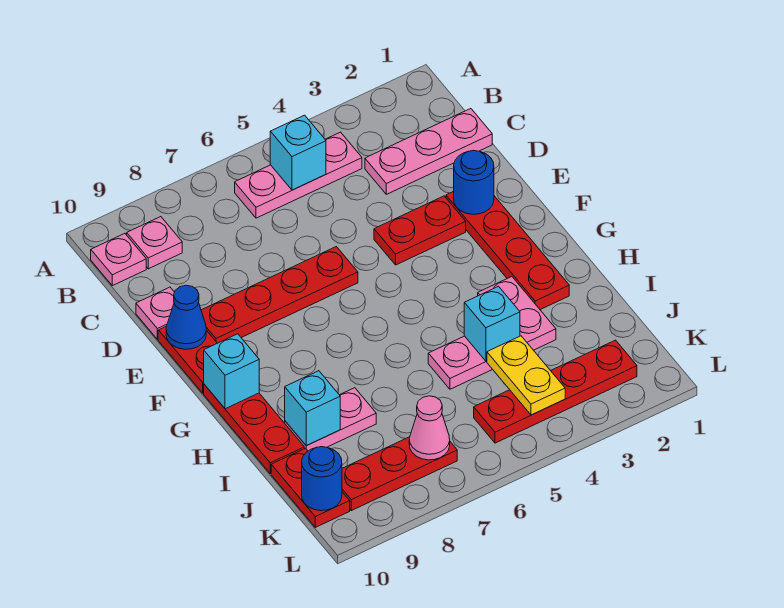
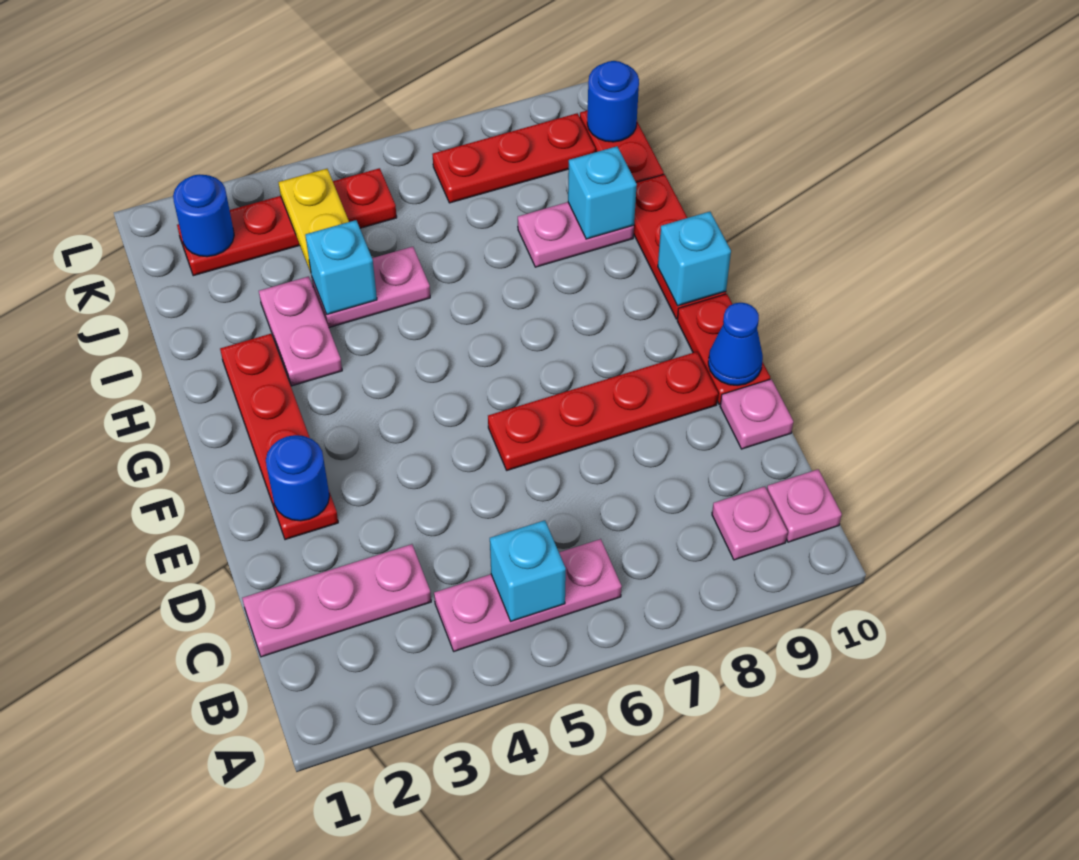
red plate E3:E4 level 1 -> none
none -> blue round brick K2 level 2
pink cone K7 level 2 -> none

